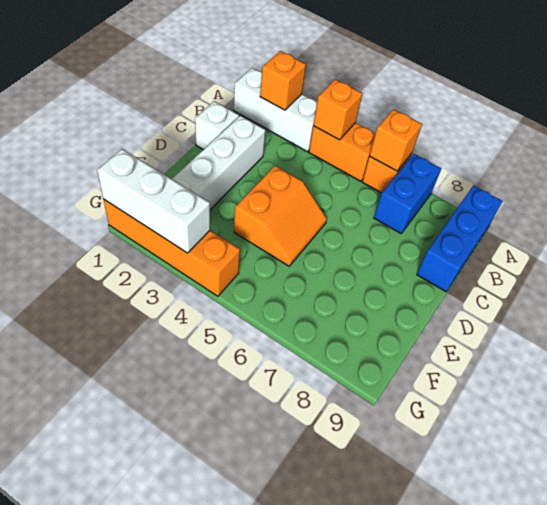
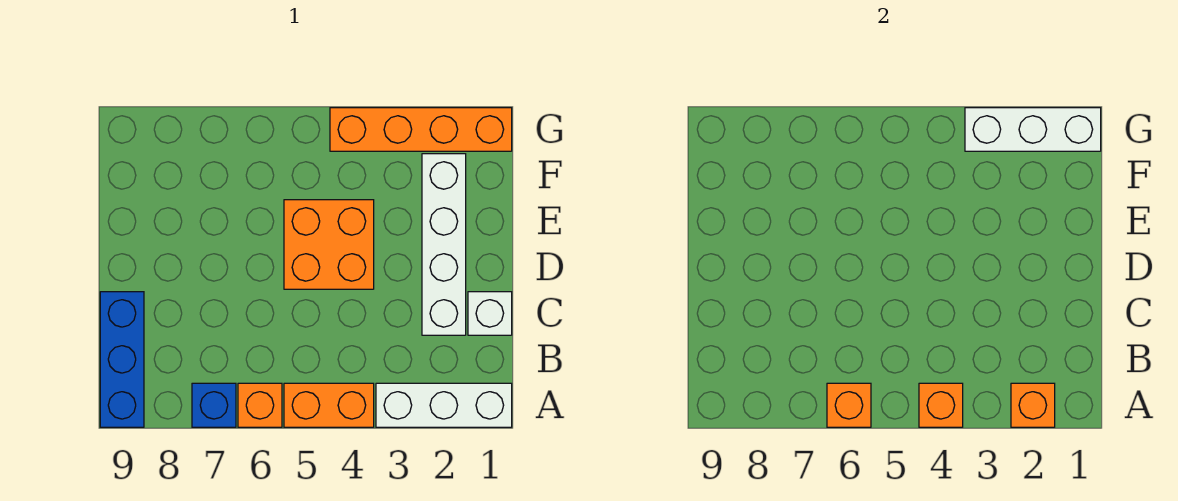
blue brick A7:B7 level 1 -> blue brick A7 level 1
orange slope D4:E5 level 1 top 4 -> orange brick D4:E5 level 1

